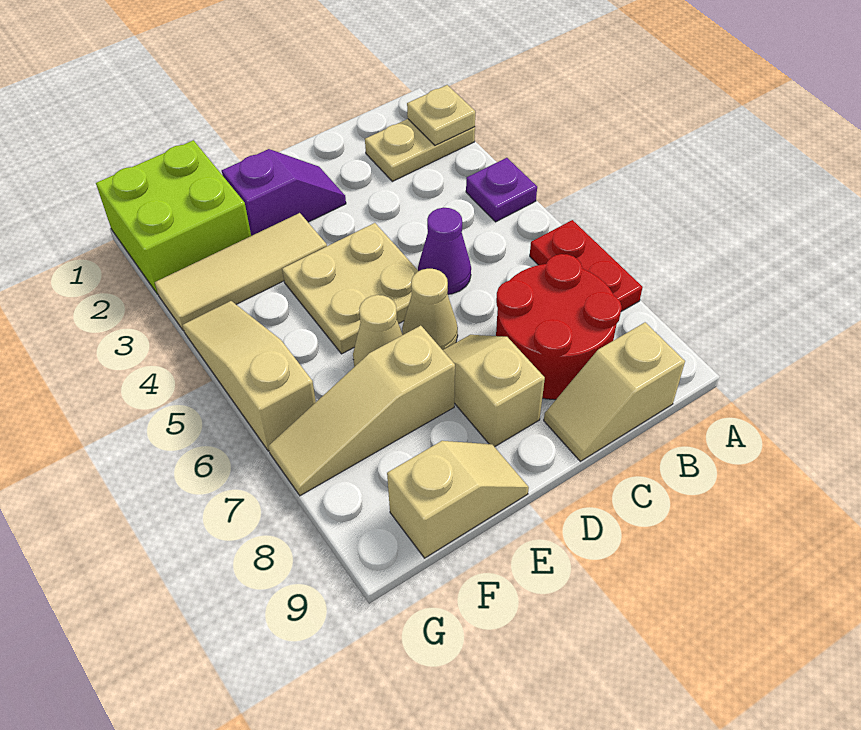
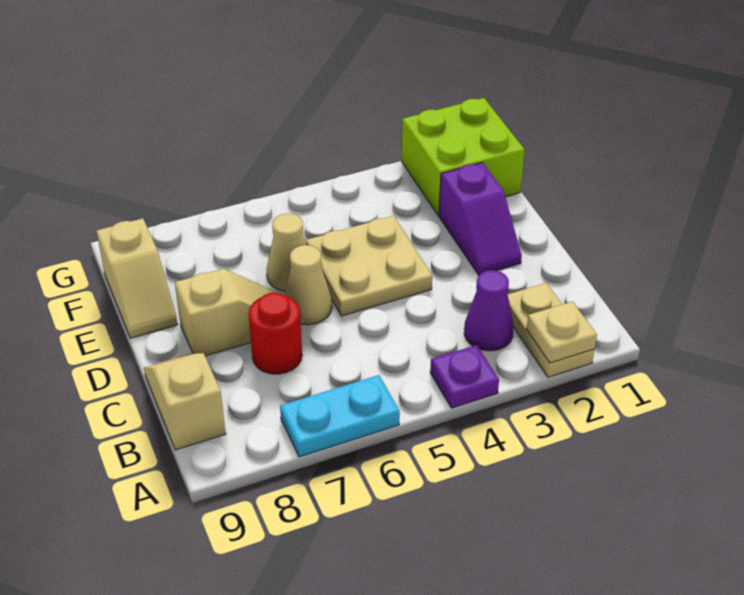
red plate A6:A7 level 1 -> cyan plate A6:A7 level 1
red round brick B7:C8 level 1 -> red round brick C7 level 1
purple cone C5 level 1 -> purple cone B3 level 1
tan tile E3:G3 level 1 -> none
tan slope E7:G7 level 1 top E -> none
tan slope G4:G6 level 1 top 6 -> none

